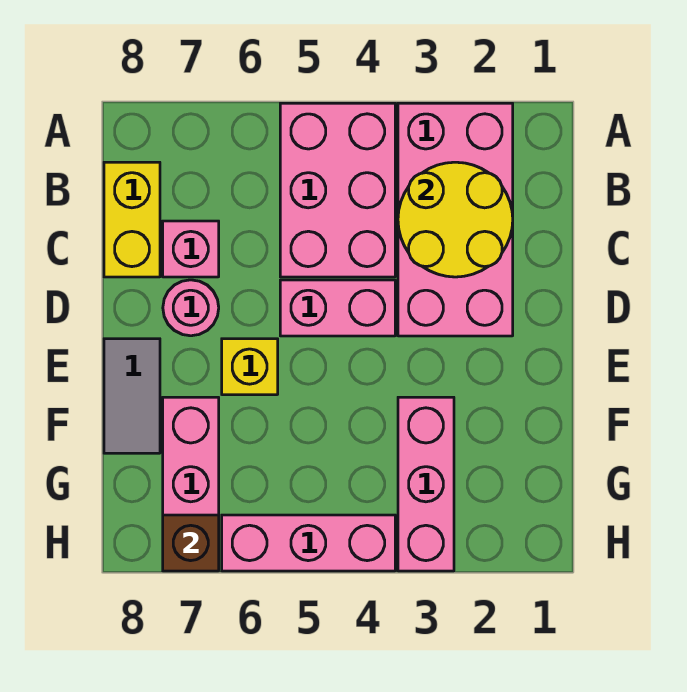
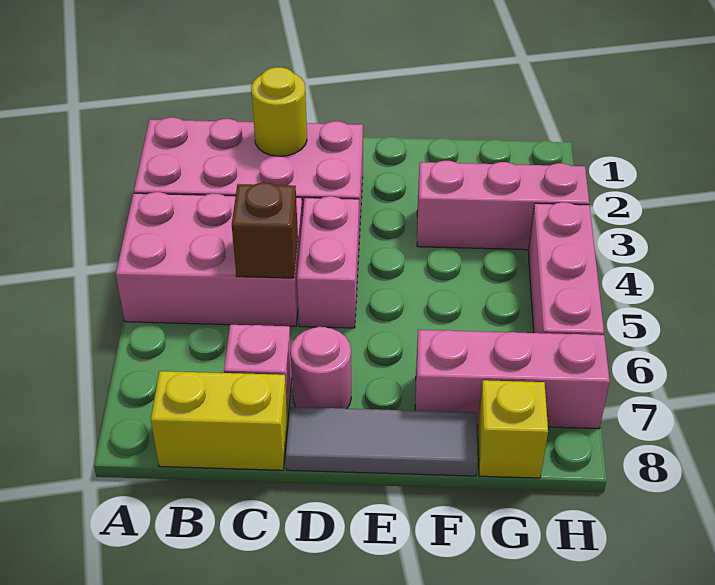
yellow round brick B2:C3 level 2 -> yellow round brick C2 level 2
yellow brick E6 level 1 -> yellow brick G8 level 1
grey tile E8:F8 level 1 -> grey tile D8:F8 level 1
brown brick H7 level 2 -> brown brick C5 level 2

